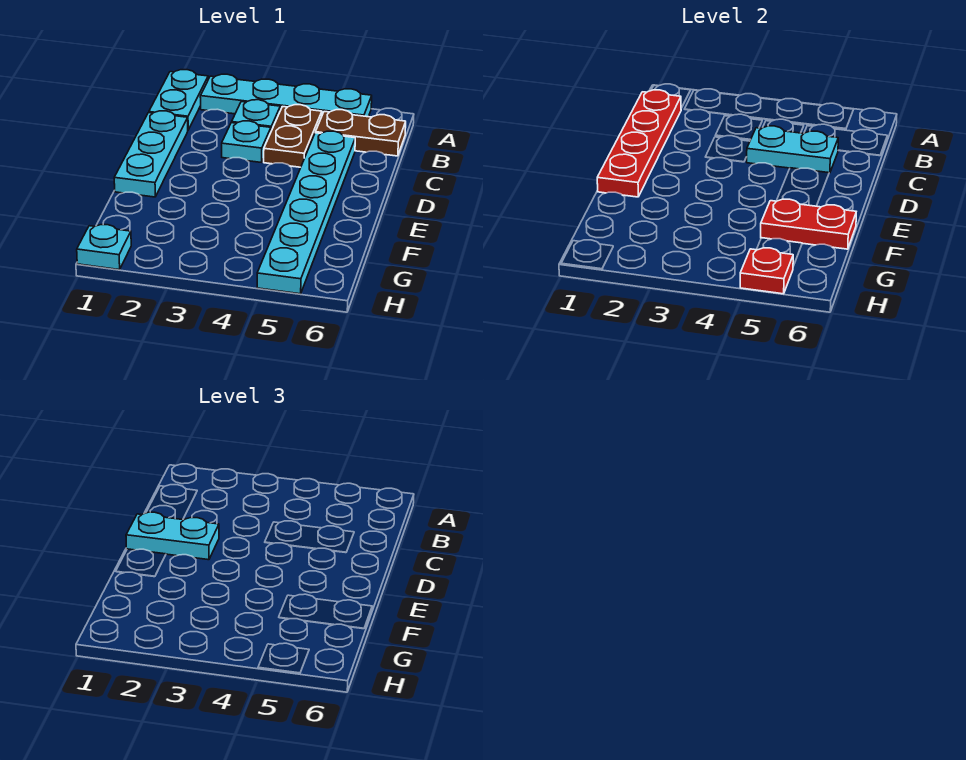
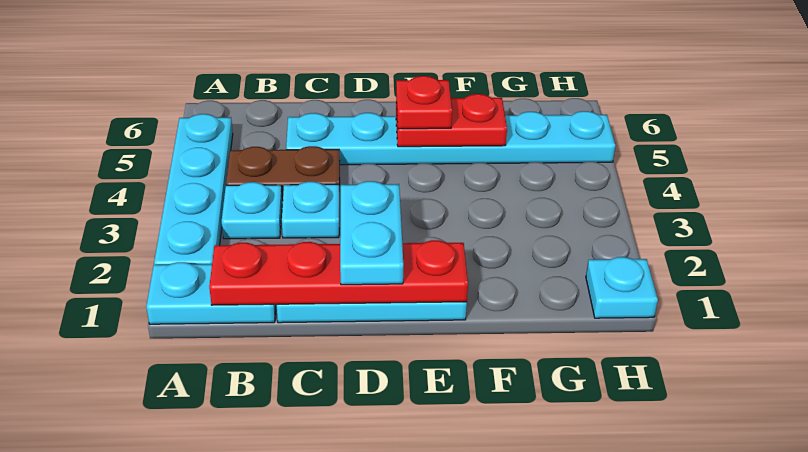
brown plate B5:B6 level 1 -> none
cyan plate C4:C5 level 2 -> none
red plate F5:F6 level 2 -> red plate E5:F5 level 2
red plate H5 level 2 -> red plate E5 level 3

